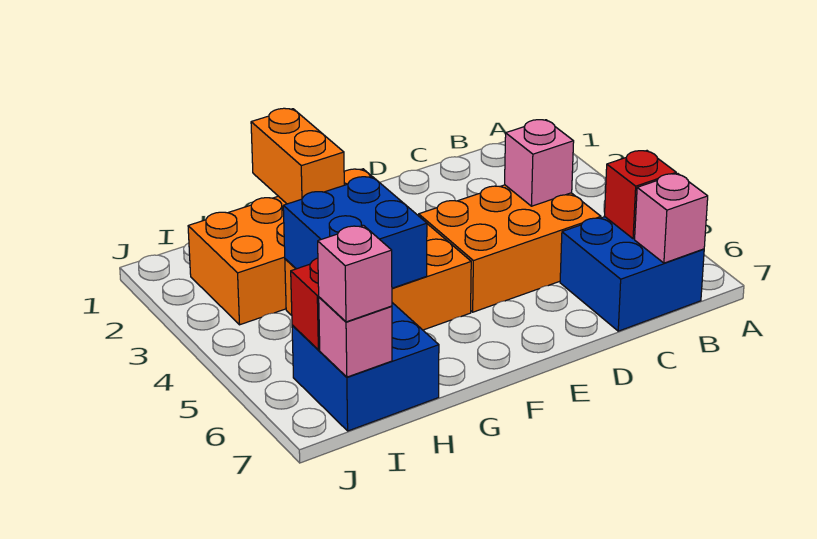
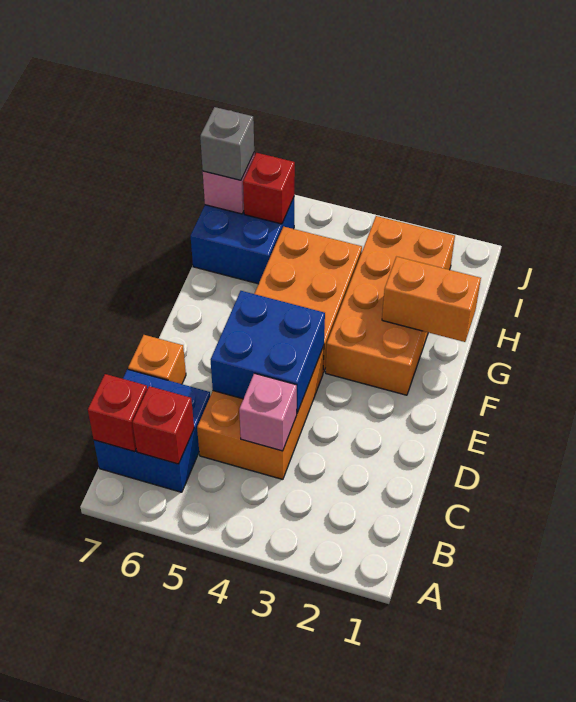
pink brick B7 level 2 -> red brick B7 level 2
none -> orange brick D7 level 1
blue brick G4:H5 level 2 -> blue brick D4:E5 level 2
pink brick I7 level 3 -> grey brick I7 level 3

